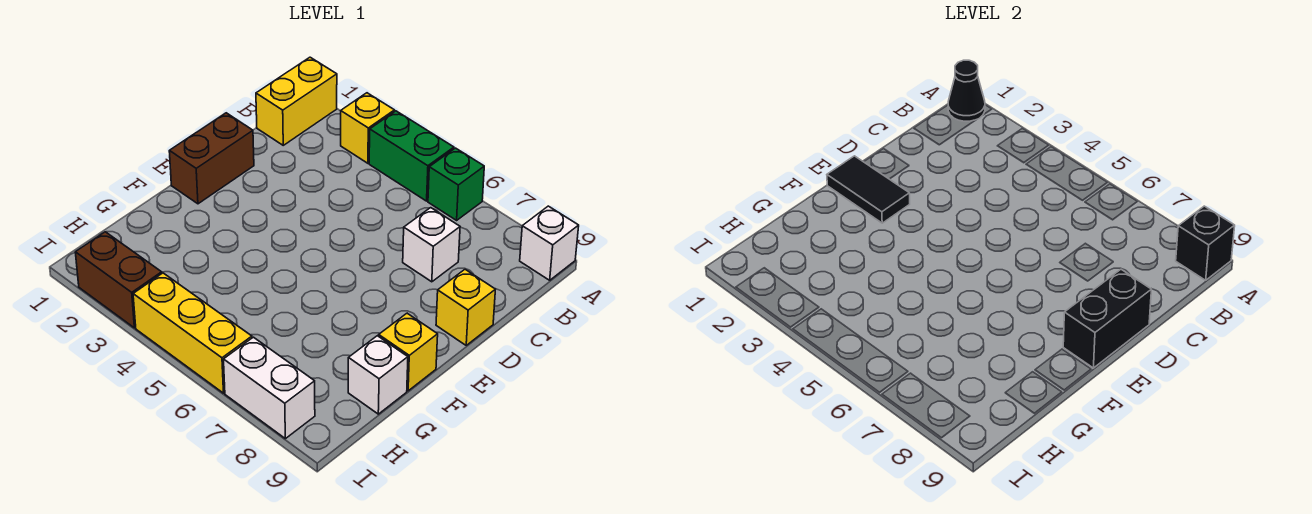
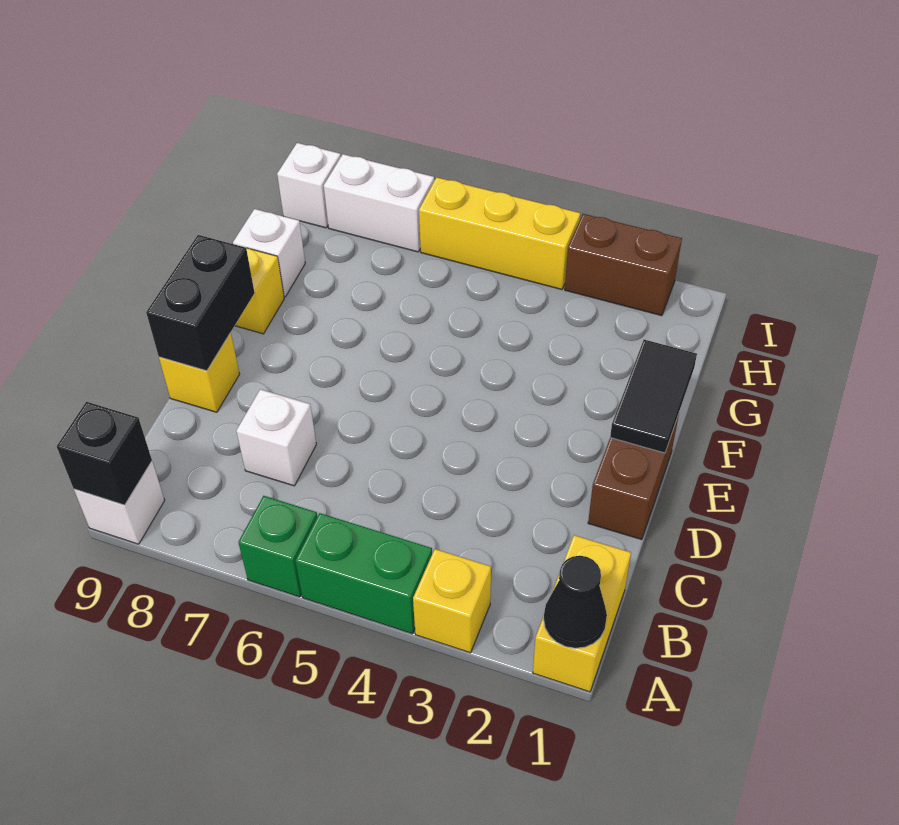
black tile E1:E2 level 2 -> black tile E1:F1 level 2
none -> white brick I9 level 1

